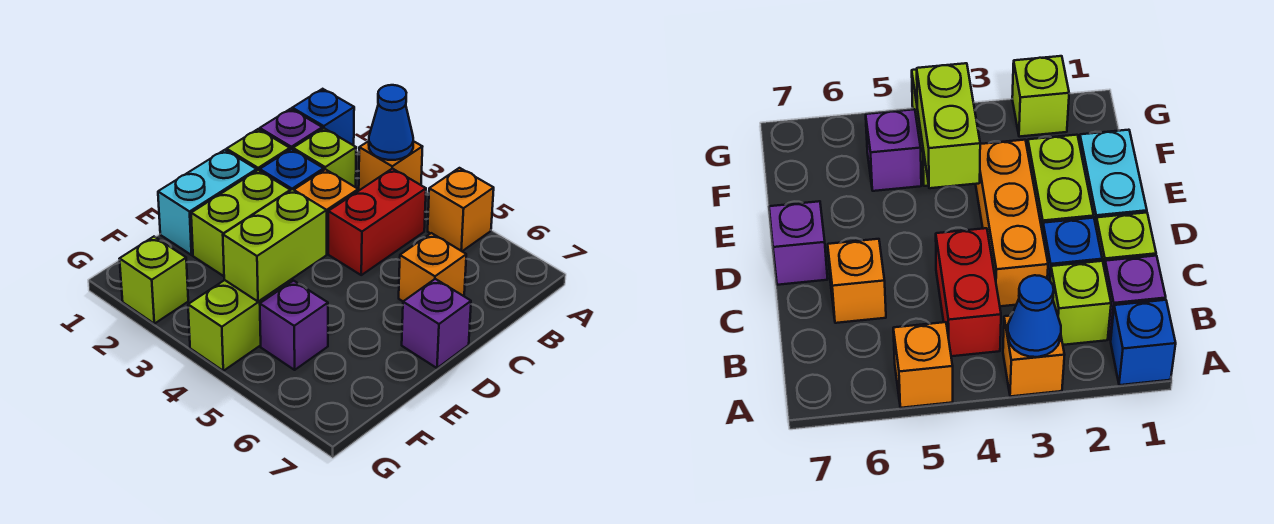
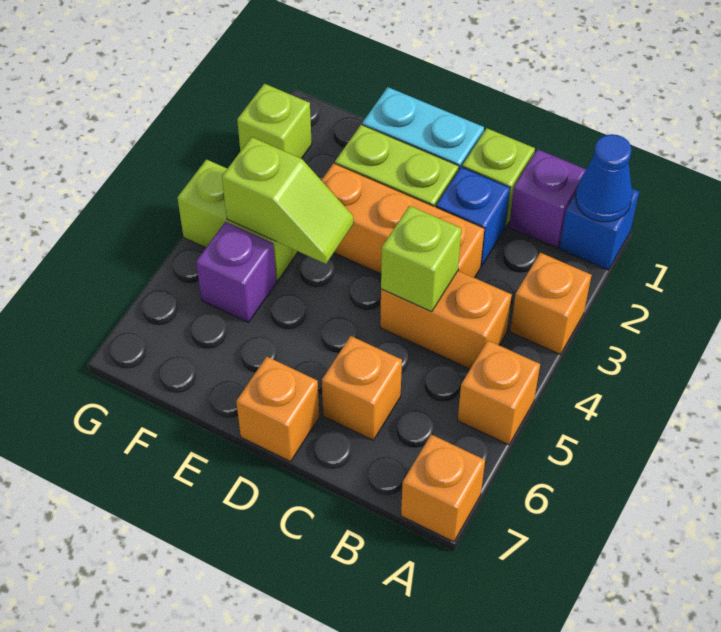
blue cone A3 level 2 -> blue cone A1 level 2
none -> orange brick A7 level 1
lime brick B2 level 1 -> lime brick C4 level 2
red brick B4:C4 level 1 -> orange brick B4:C4 level 1
purple brick D7 level 1 -> orange brick D7 level 1
lime brick E4:F4 level 2 -> lime slope E4:F4 level 2 top F

